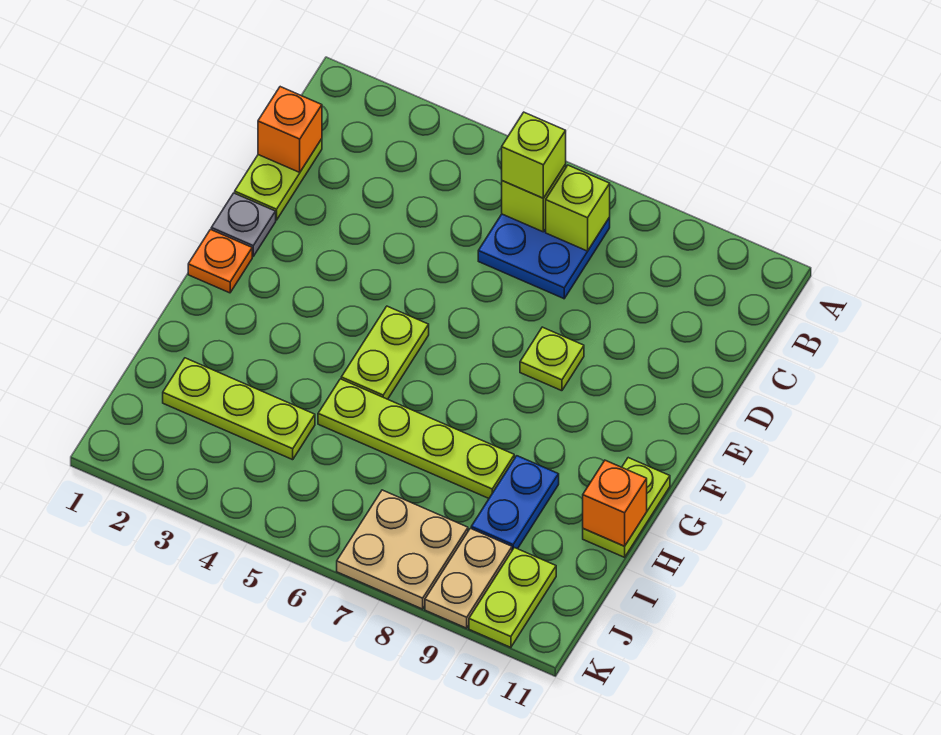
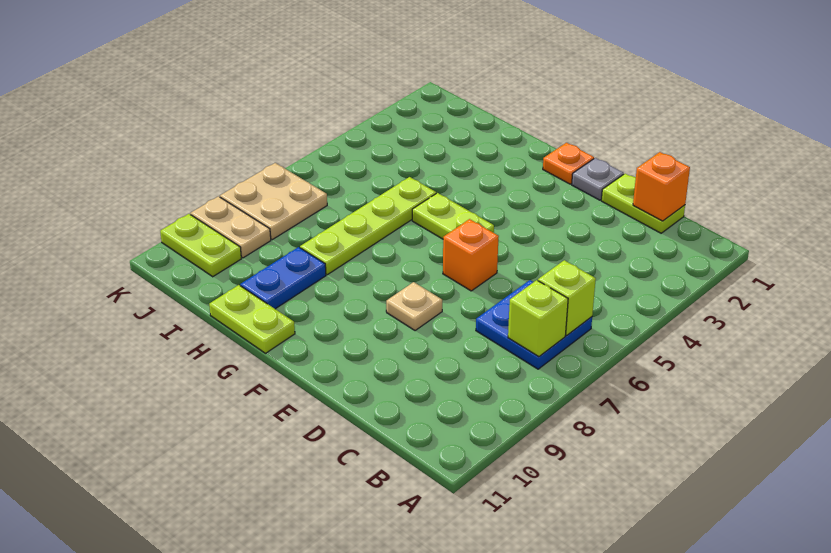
lime brick B6 level 3 -> none
lime plate E8 level 1 -> tan plate E8 level 1
blue plate H9:I9 level 1 -> blue plate H9:H10 level 1
orange brick H11 level 2 -> orange brick E6 level 1
lime plate I2:I4 level 1 -> none

